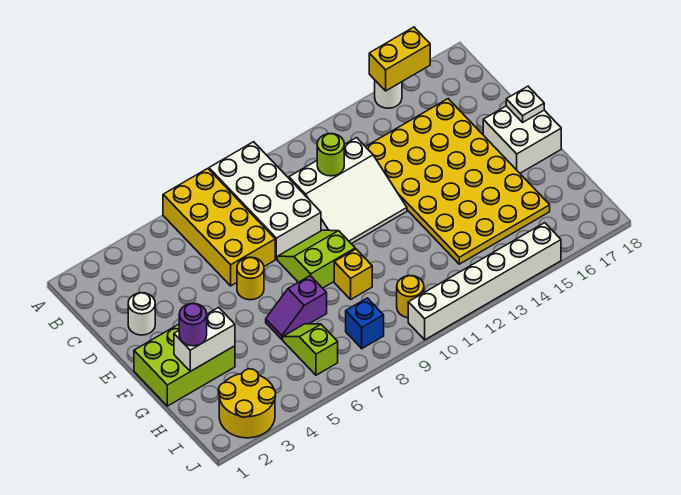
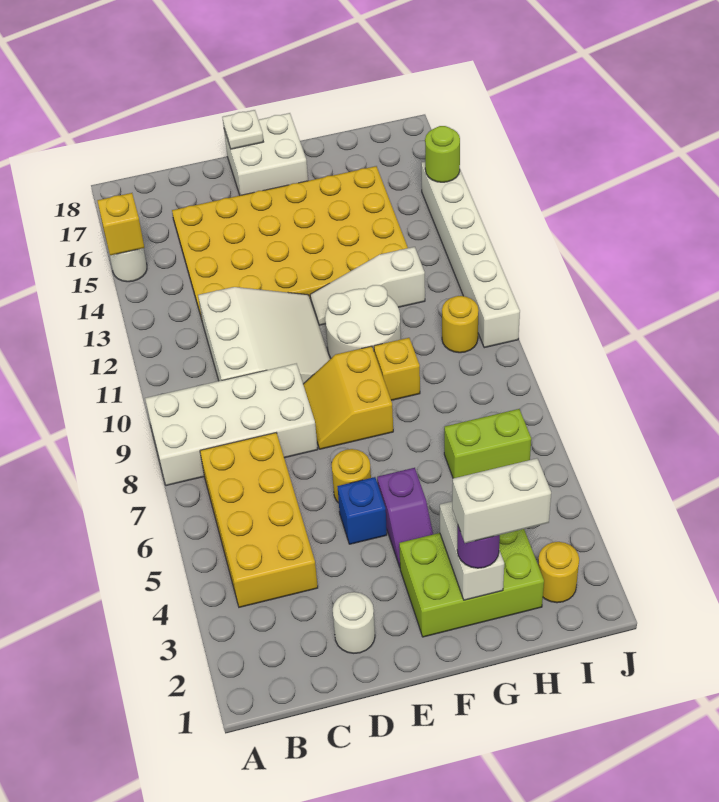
yellow brick A6:D7 level 1 -> yellow brick B4:C7 level 1
yellow brick A15:A16 level 2 -> yellow brick A15 level 2
lime round brick C11 level 2 -> lime round brick J15 level 2
lime slope E8:F9 level 1 top F -> yellow slope E8:F9 level 1 top F
lime brick F1:G3 level 1 -> lime brick F2:H3 level 1
none -> white round brick F10:G11 level 1
none -> white slope F12:H12 level 1 top H
none -> white brick G2:H2 level 4
purple slope G6:G7 level 1 top 7 -> purple slope F4:F5 level 1 top 5
lime slope H6:I6 level 1 top I -> lime brick H6:I6 level 1
yellow round brick I2:J3 level 1 -> yellow round brick I2 level 1
blue brick I8 level 1 -> blue brick E5 level 1

